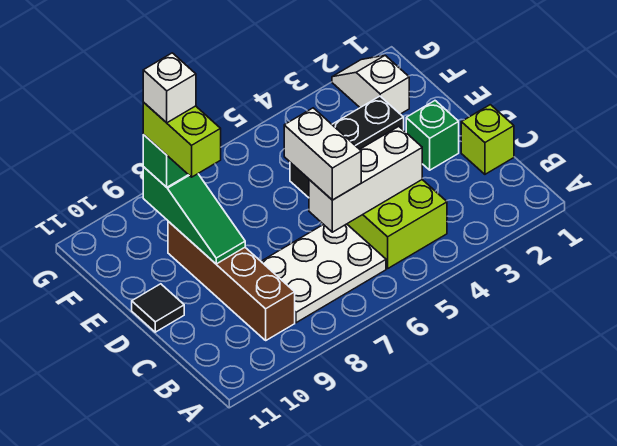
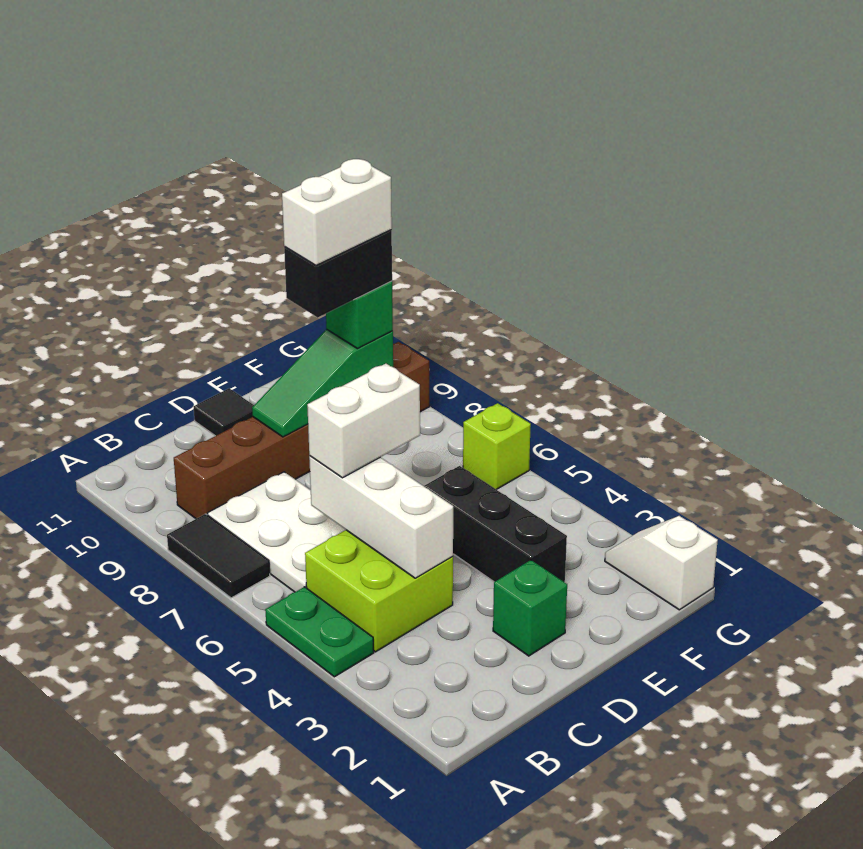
none -> green plate A4:A5 level 1
none -> black tile A7:A8 level 1
brown brick B9:E9 level 1 -> brown brick B9:G9 level 1
lime brick C1 level 1 -> lime brick G6 level 1
lime brick E9:F9 level 4 -> black brick E9:F9 level 4
white slope F2:G2 level 1 top F -> white slope G1:G2 level 1 top 1
white brick F9 level 5 -> white brick E9:F9 level 5

